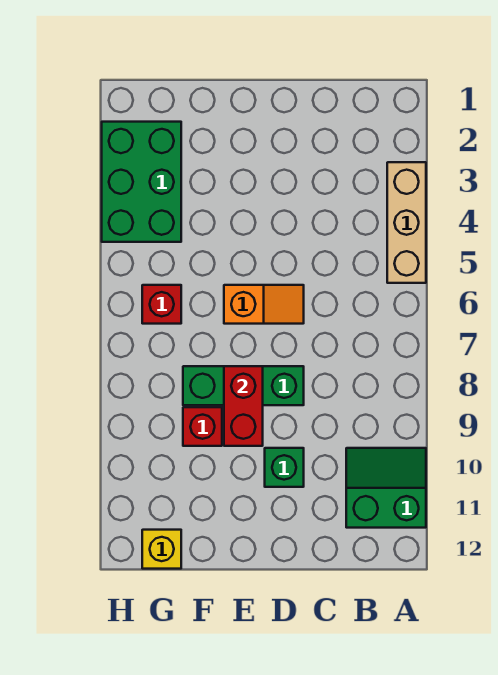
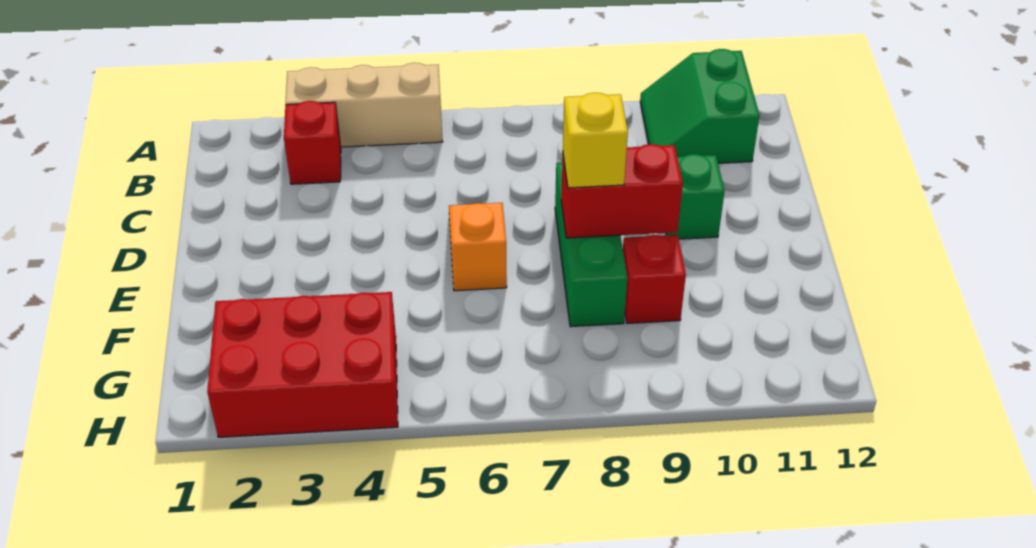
green brick G2:H4 level 1 -> red brick G2:H4 level 1
red brick G6 level 1 -> red brick B3 level 1
yellow brick G12 level 1 -> yellow brick E8 level 3

